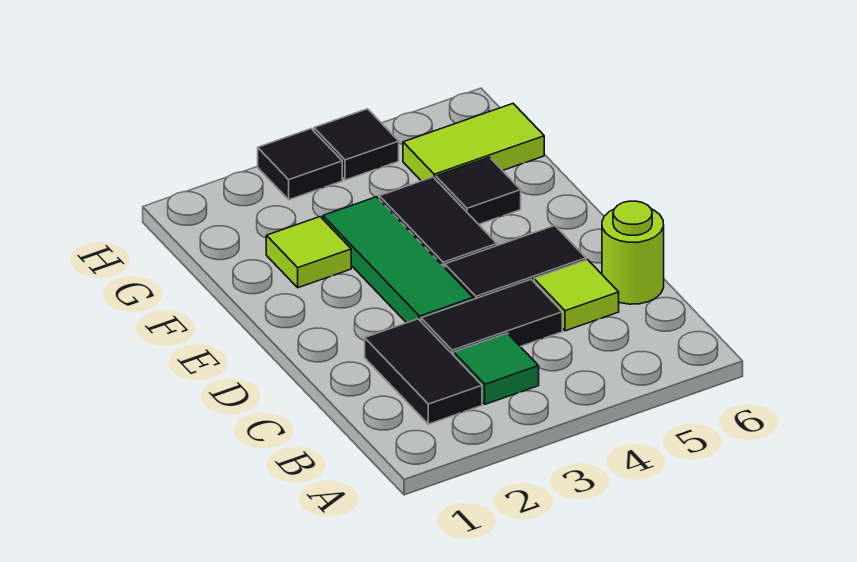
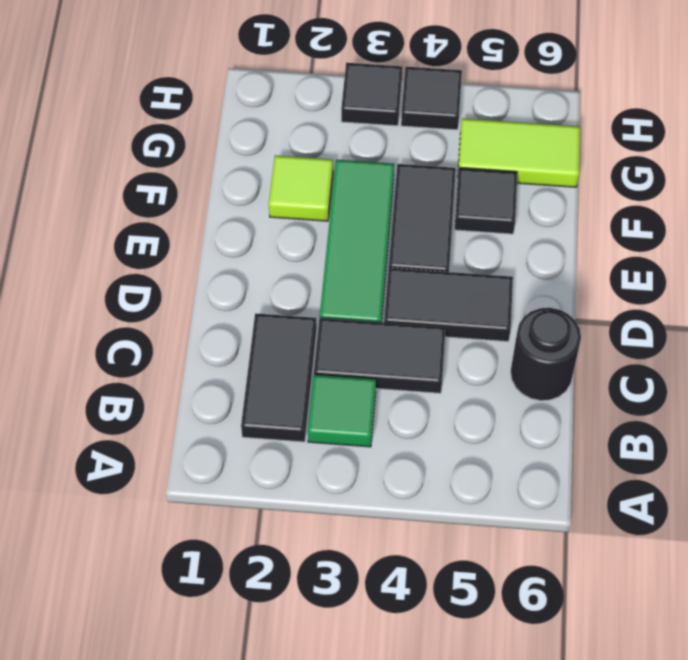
lime tile C5 level 1 -> none
lime round brick C6 level 1 -> black round brick C6 level 1

